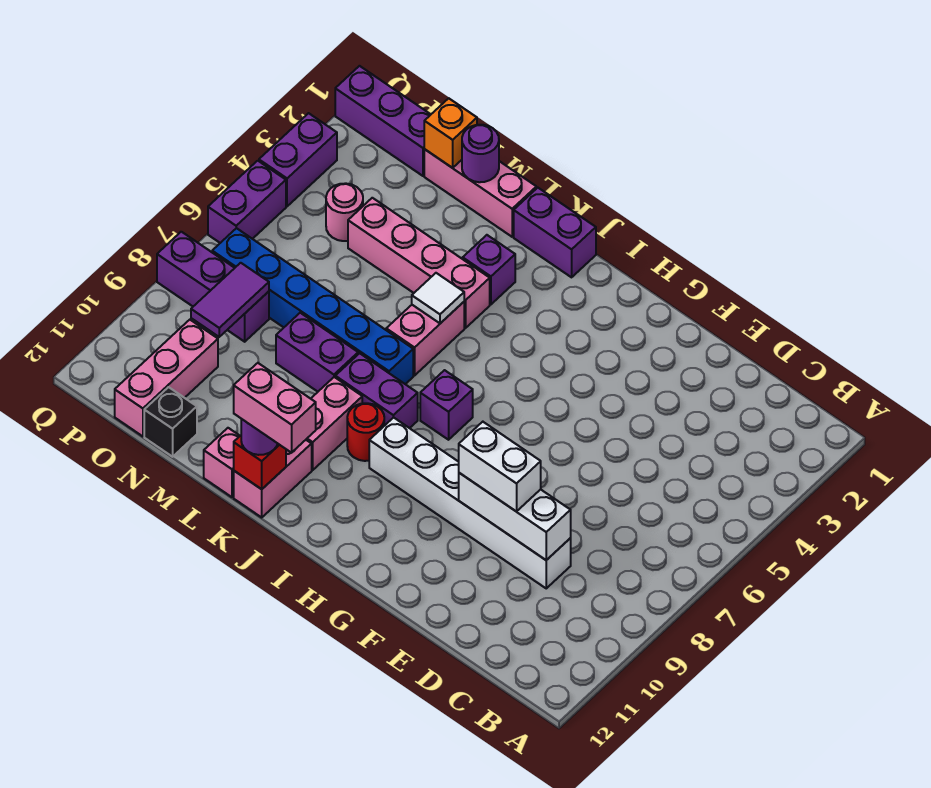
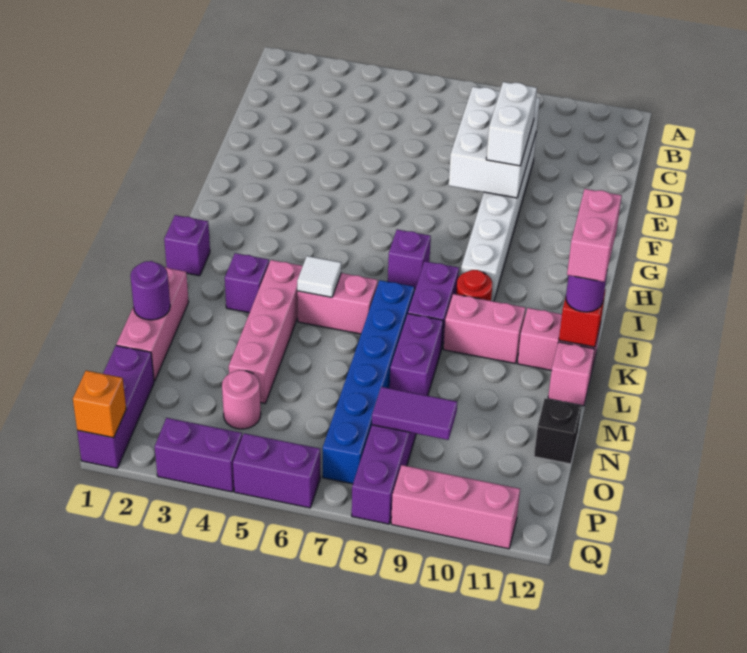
white brick D9:F9 level 2 -> white brick D8:F9 level 2
purple brick J1:K1 level 1 -> purple brick J1 level 1
orange brick N1 level 2 -> orange brick Q1 level 2
pink brick O10:O12 level 1 -> pink brick Q9:Q11 level 1

